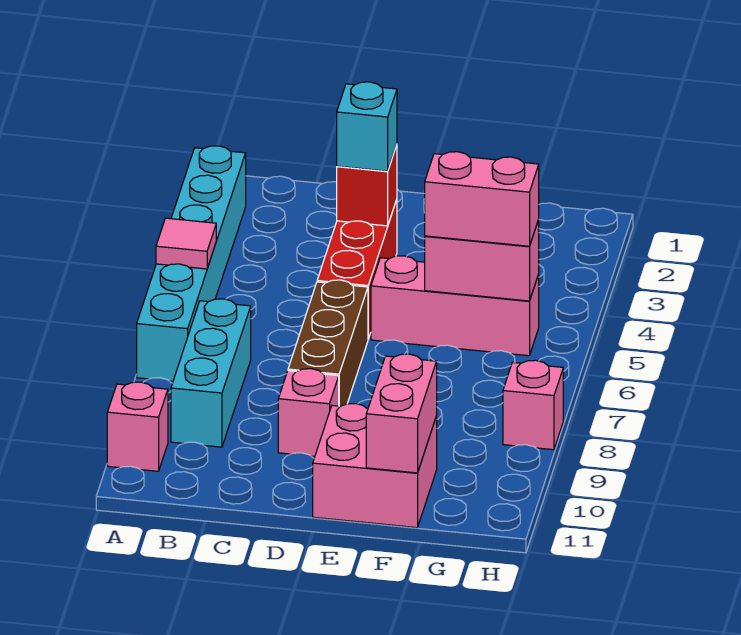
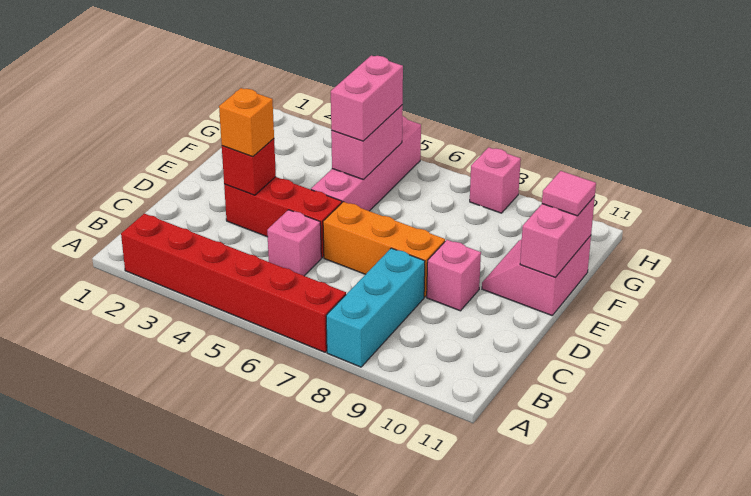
cyan brick A2:A7 level 1 -> red brick A2:A7 level 1
pink tile A5 level 2 -> pink tile F11 level 3
pink brick A10 level 1 -> pink brick C5 level 1
cyan brick B7:B9 level 1 -> cyan brick A8:C8 level 1
cyan brick D3 level 3 -> orange brick D3 level 3
brown brick D6:D8 level 1 -> orange brick D6:D8 level 1
pink brick E5:G5 level 1 -> pink brick E5:H5 level 1
pink brick E10:F11 level 1 -> pink slope E10:F11 level 1 top 11
pink brick F10:F11 level 2 -> pink brick E11:F11 level 2

